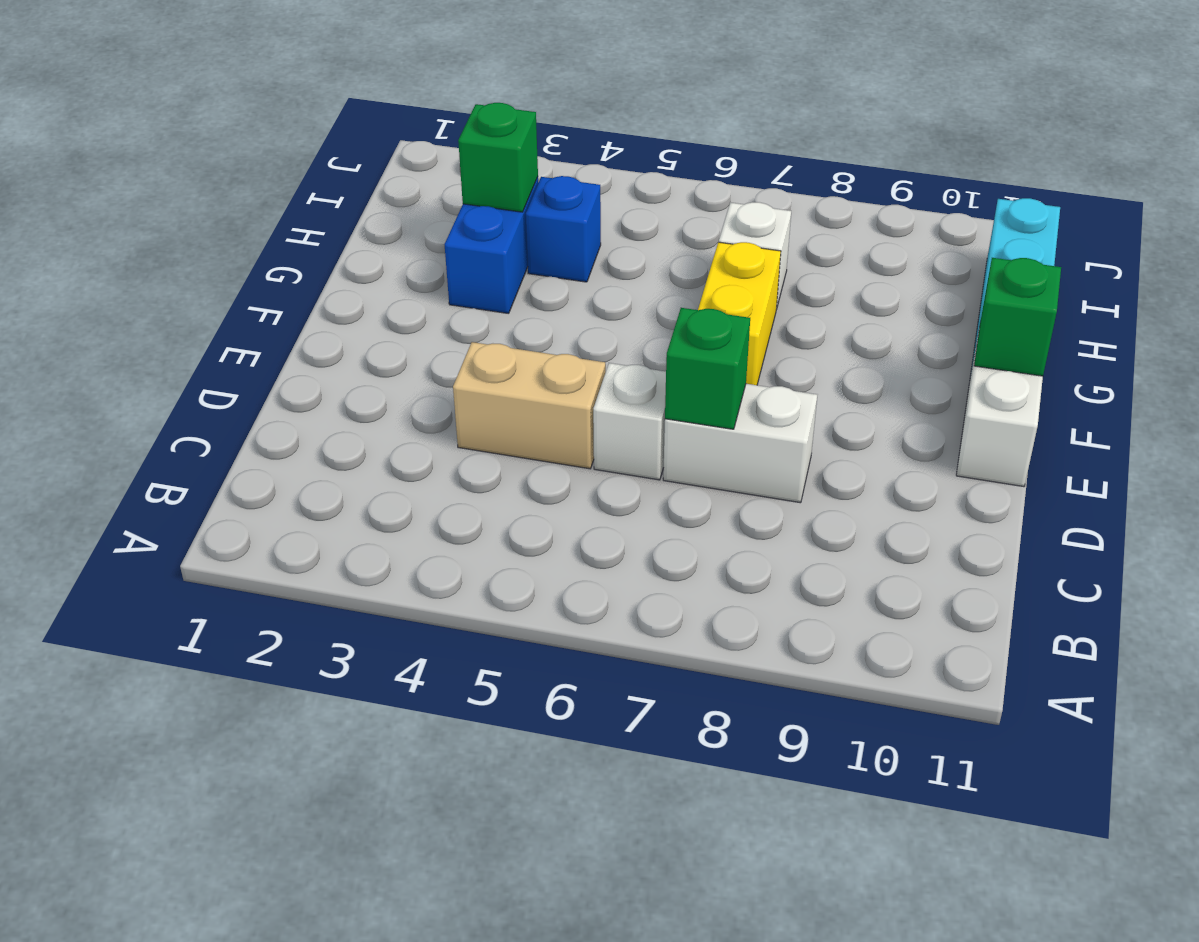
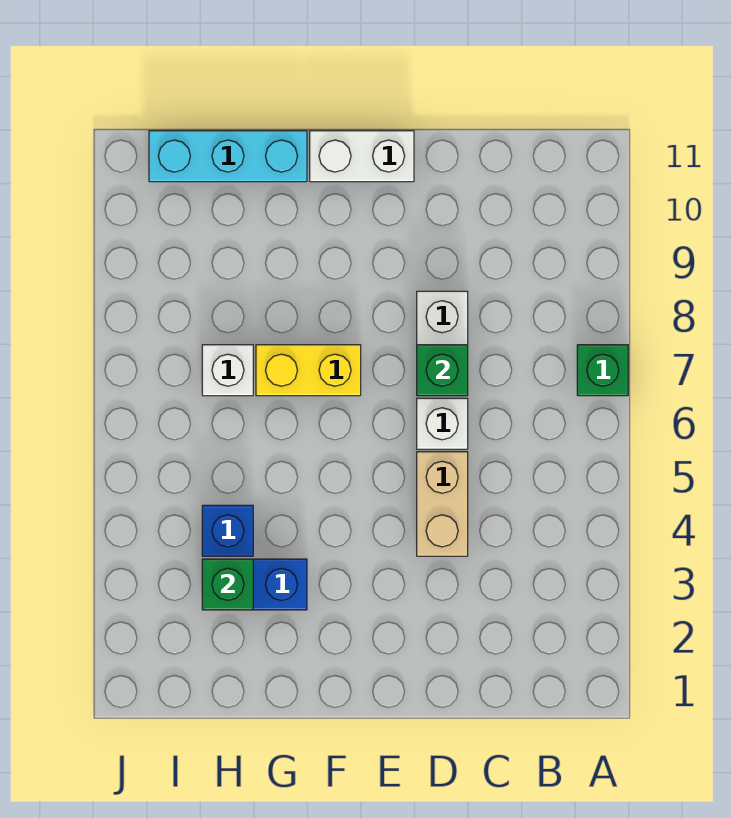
green brick F11 level 2 -> green brick A7 level 1

